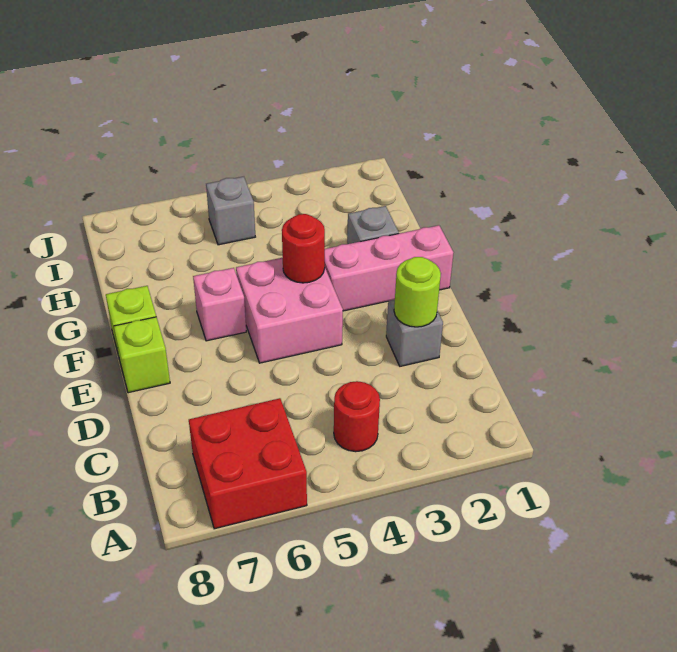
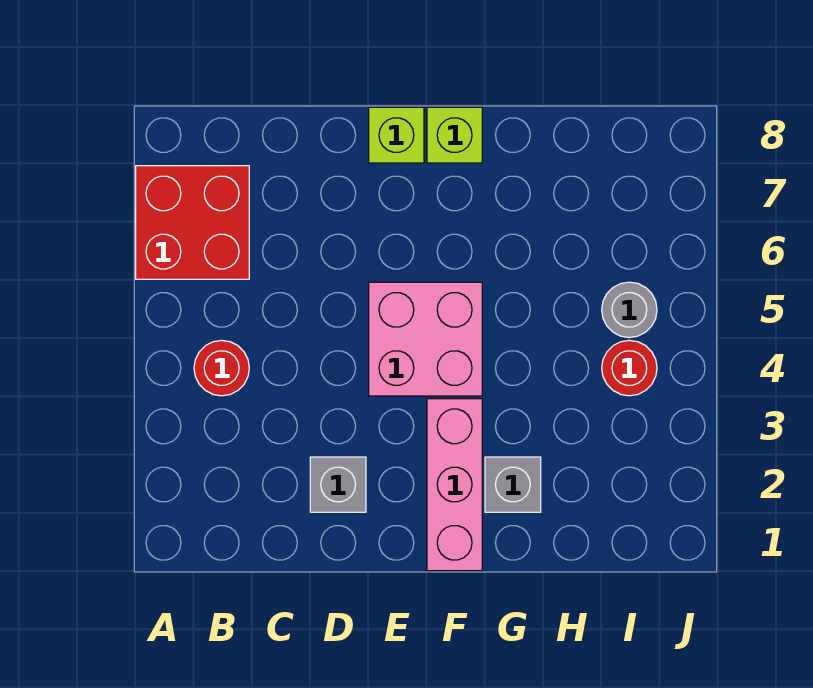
lime round brick D2 level 2 -> none
red round brick F4 level 2 -> red round brick I4 level 1
pink brick F6 level 1 -> none
grey brick I5 level 1 -> grey round brick I5 level 1

